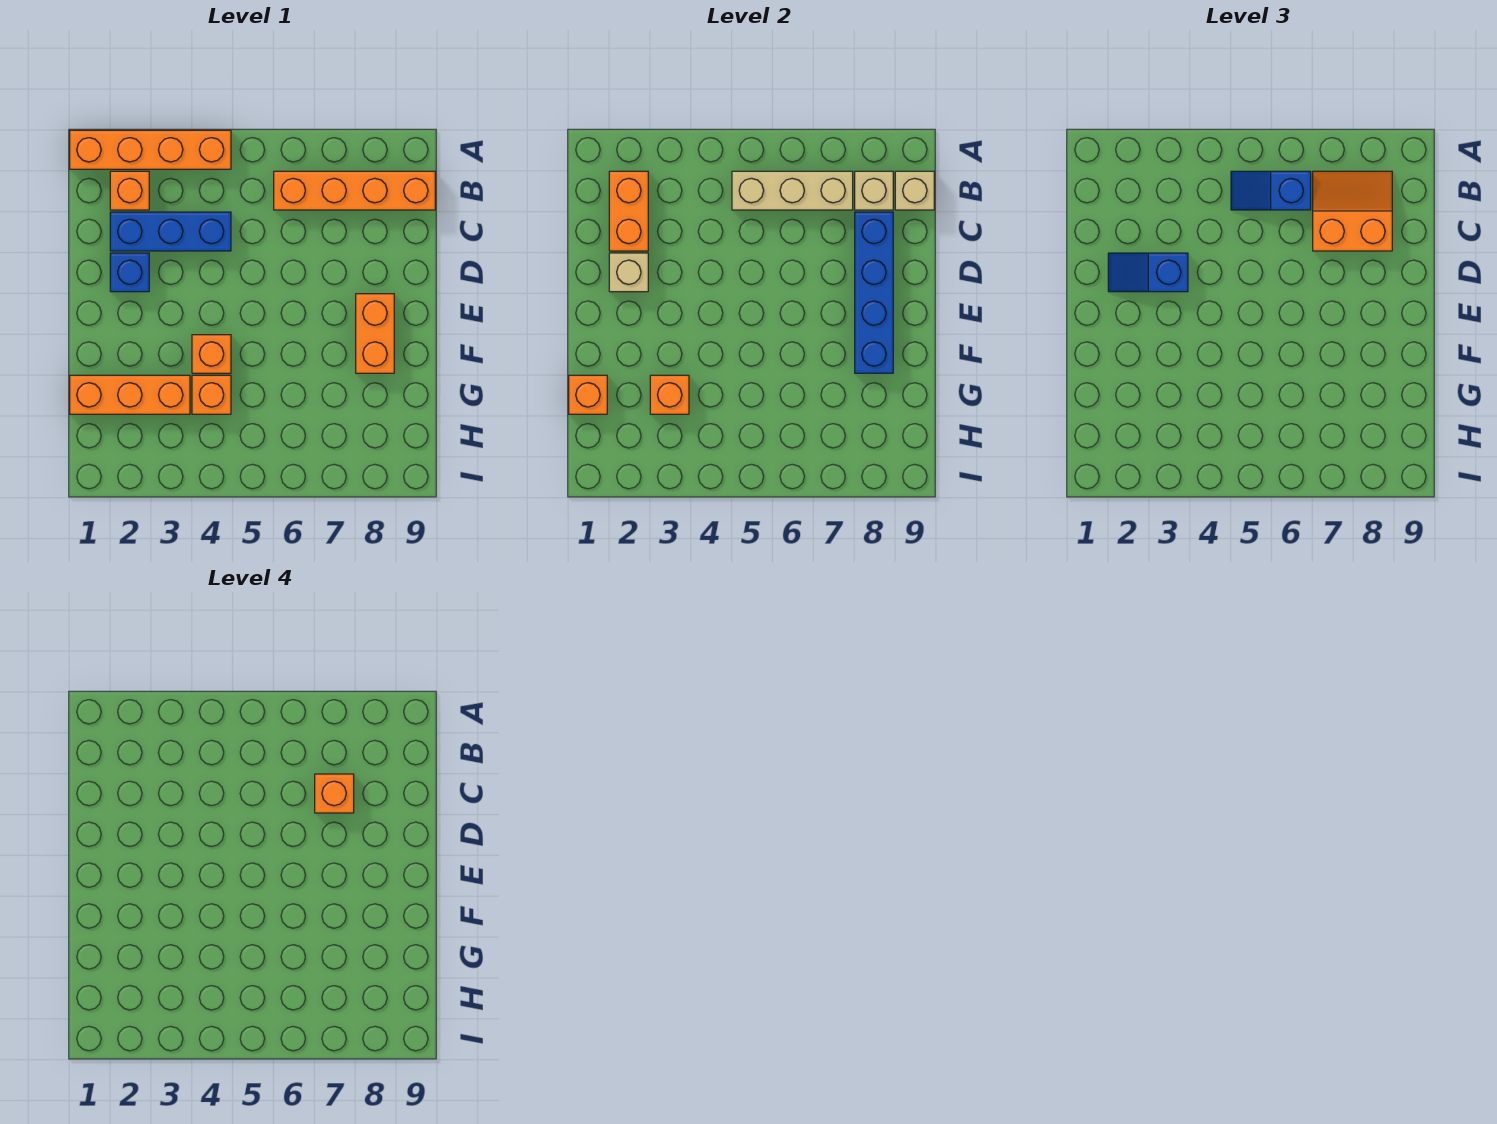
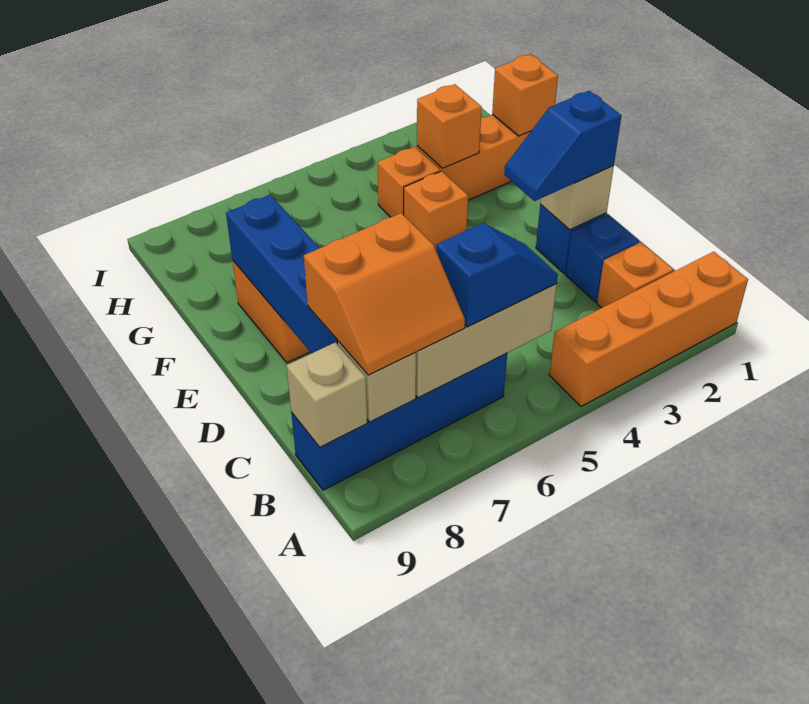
orange brick B2:C2 level 2 -> none
orange brick B6:B9 level 1 -> blue brick B6:B9 level 1
blue brick C2:C4 level 1 -> blue brick C2 level 1
orange brick C7 level 4 -> none
blue slope D2:D3 level 3 top 3 -> blue slope D2:D3 level 3 top 2

